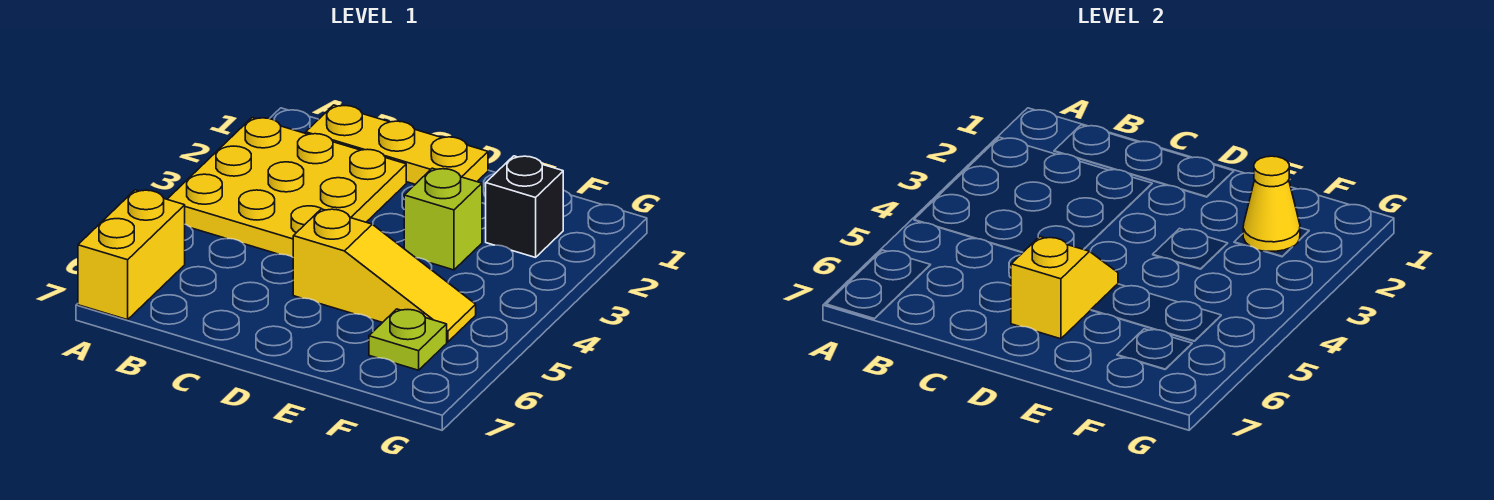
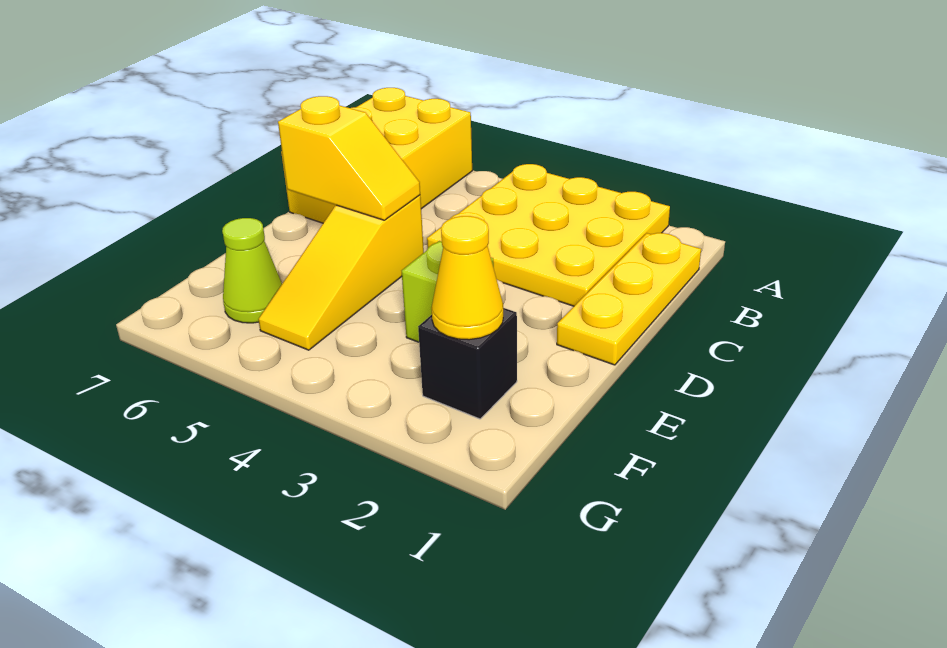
yellow brick A6:A7 level 1 -> yellow brick A6:C7 level 1
lime plate F6 level 1 -> lime cone F6 level 1

